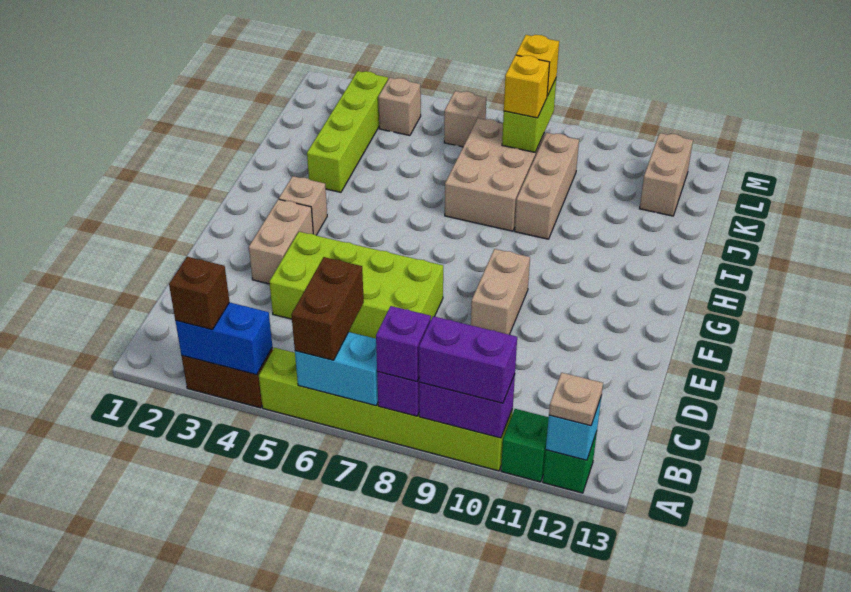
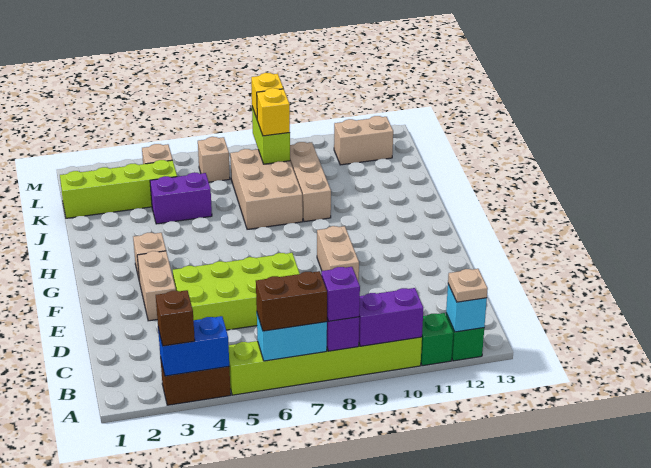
brown brick A6:B6 level 3 -> brown brick A6:A7 level 3
purple brick A9:A10 level 3 -> purple brick J4:J5 level 1
lime brick I3:L3 level 1 -> lime brick K1:K4 level 1
tan brick K12:L12 level 1 -> tan brick L11:L12 level 1

